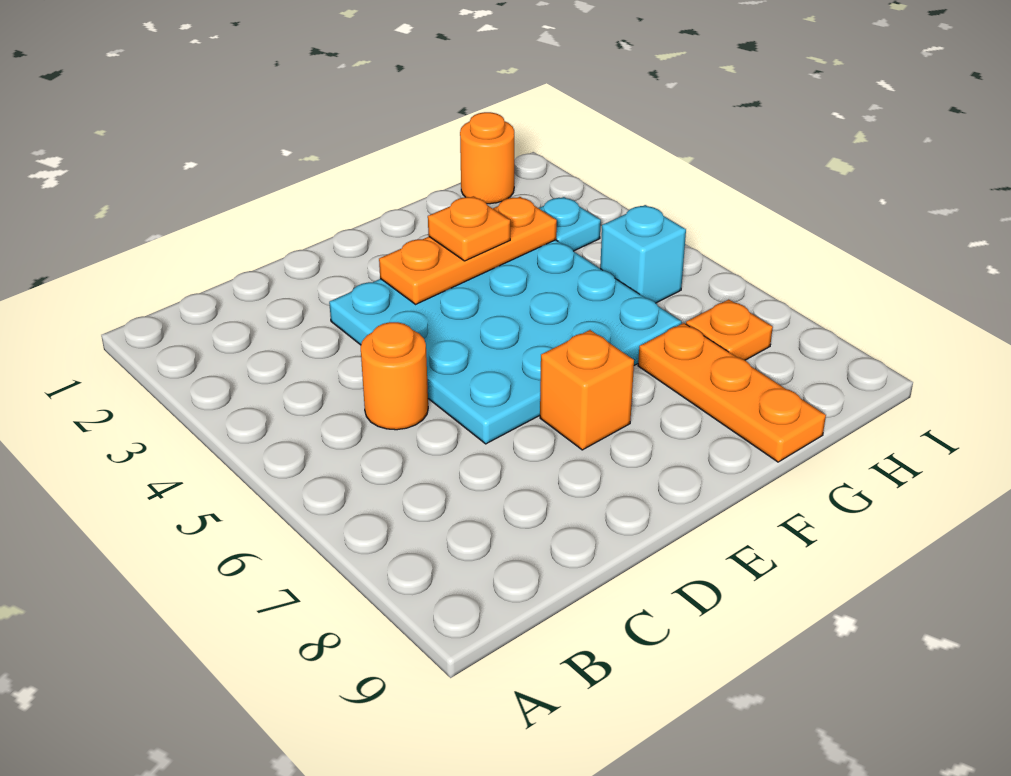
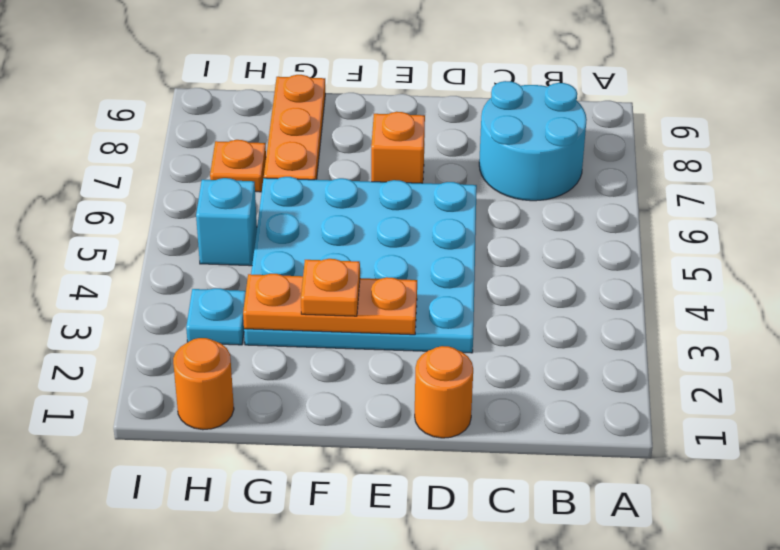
none -> cyan round brick B7:C8 level 1
orange round brick C5 level 1 -> orange round brick D1 level 1

